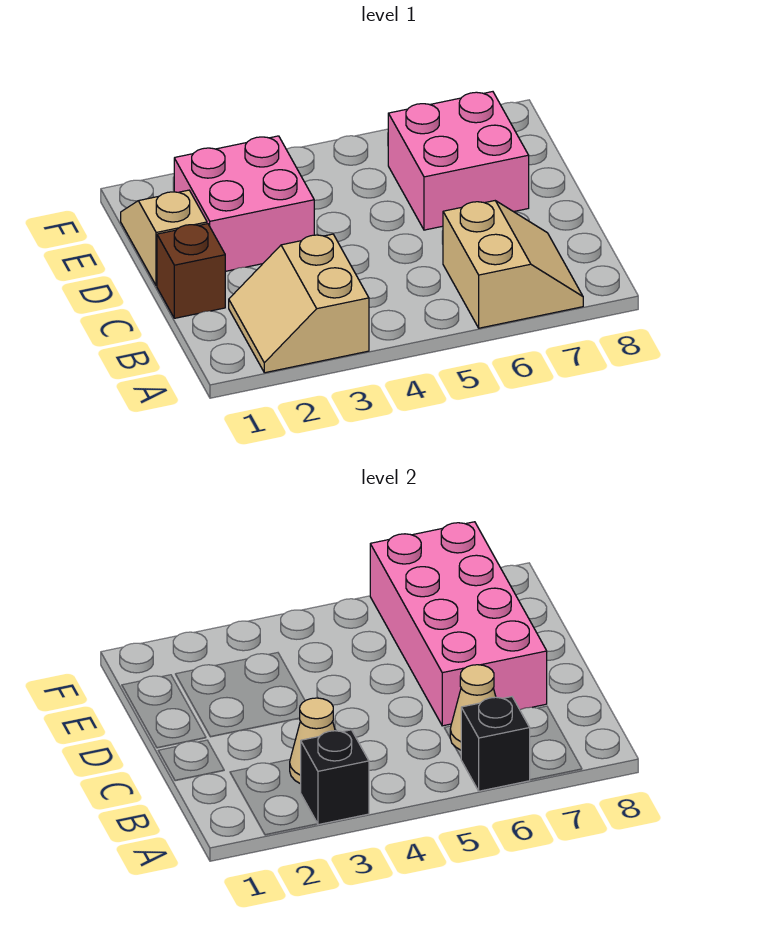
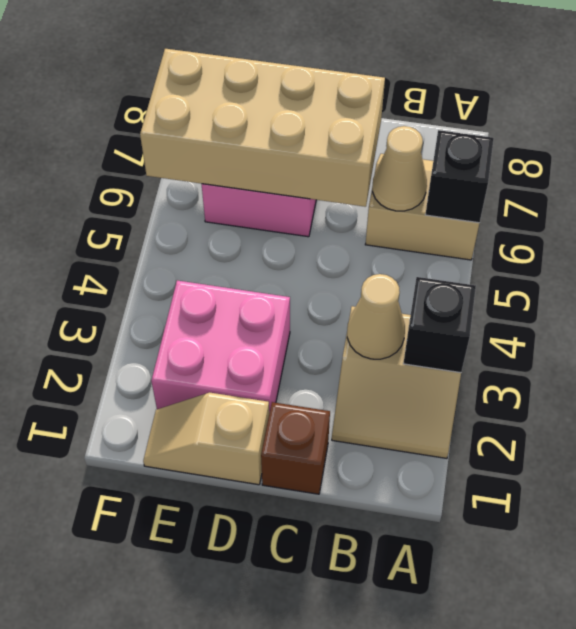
pink brick C6:F7 level 2 -> tan brick C6:F7 level 2

